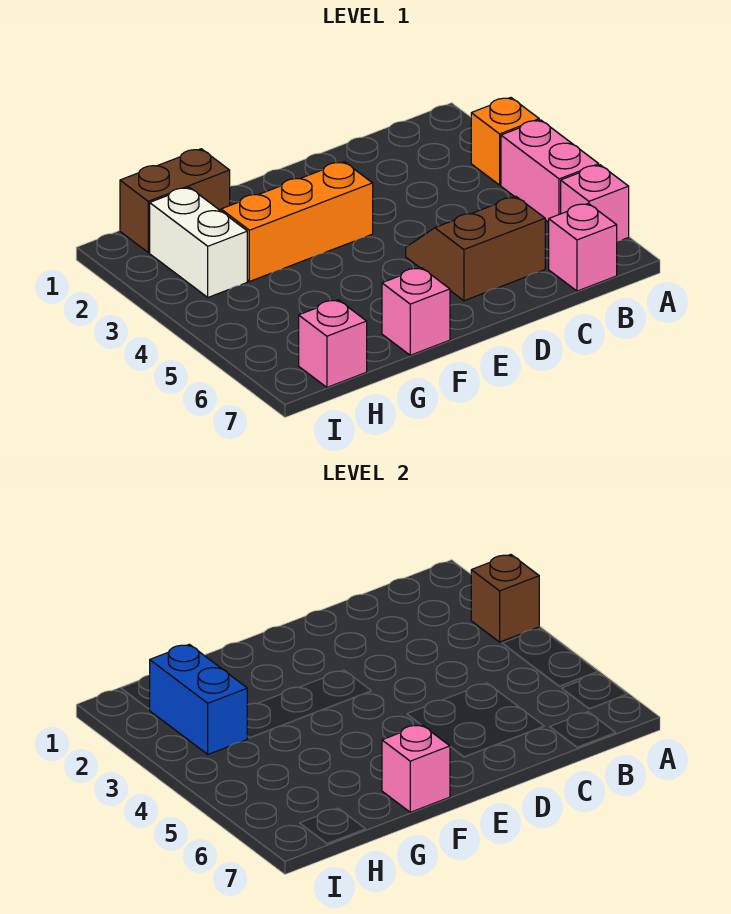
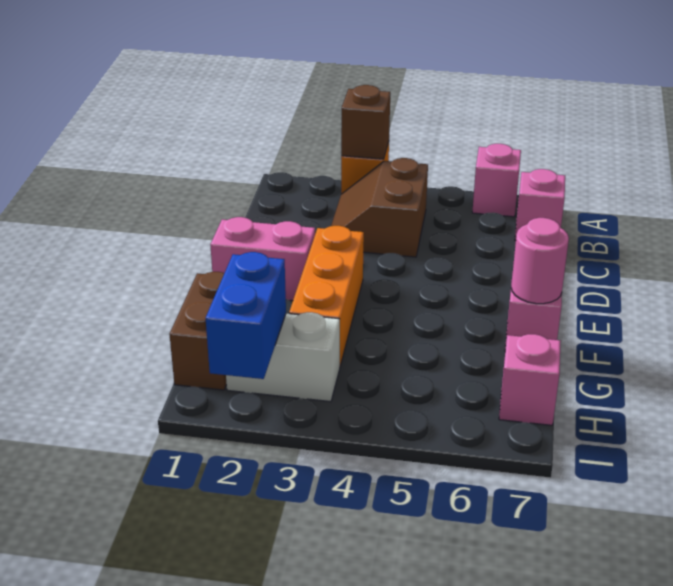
pink brick A4:A5 level 1 -> pink brick E1:E2 level 1
brown slope C5:D6 level 1 top 6 -> brown slope B3:C4 level 1 top 4
pink brick F7 level 2 -> pink round brick F7 level 2
blue brick H2:H3 level 2 -> blue brick H2:I2 level 2

